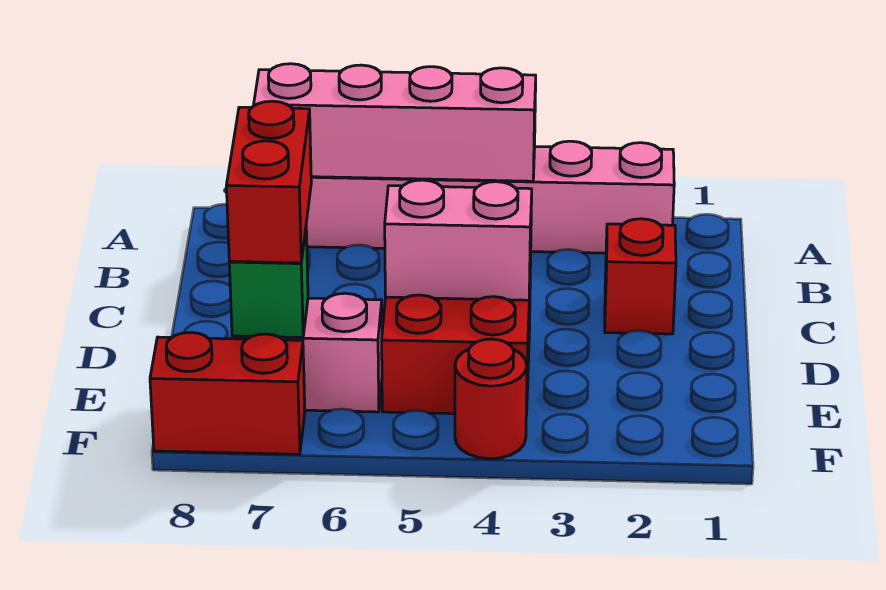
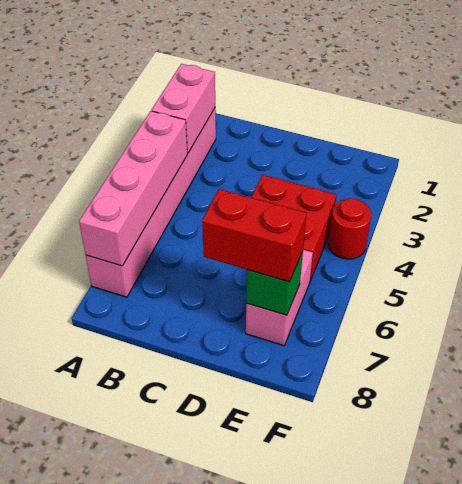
red brick C2 level 1 -> none
pink brick D4:D5 level 2 -> pink brick A2:A3 level 2
red brick F7:F8 level 1 -> none

